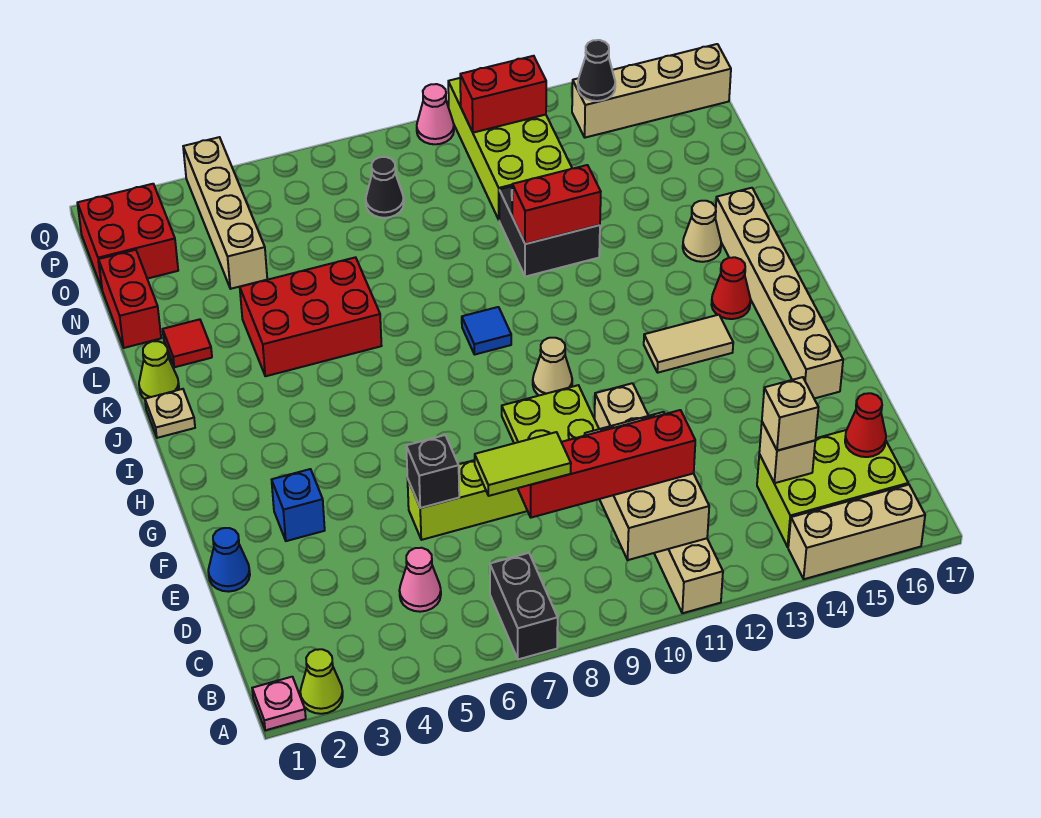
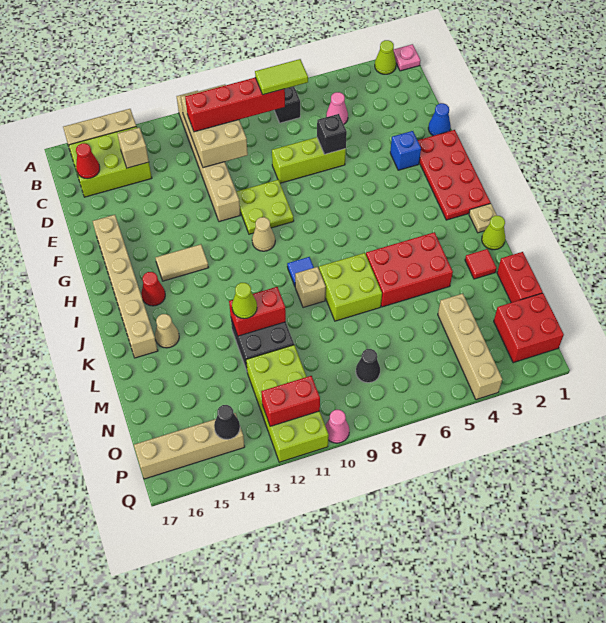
tan brick C14 level 3 -> tan brick K9 level 1
none -> red plate F1:I2 level 1
none -> lime brick K7:L8 level 1
none -> lime cone L12 level 3

